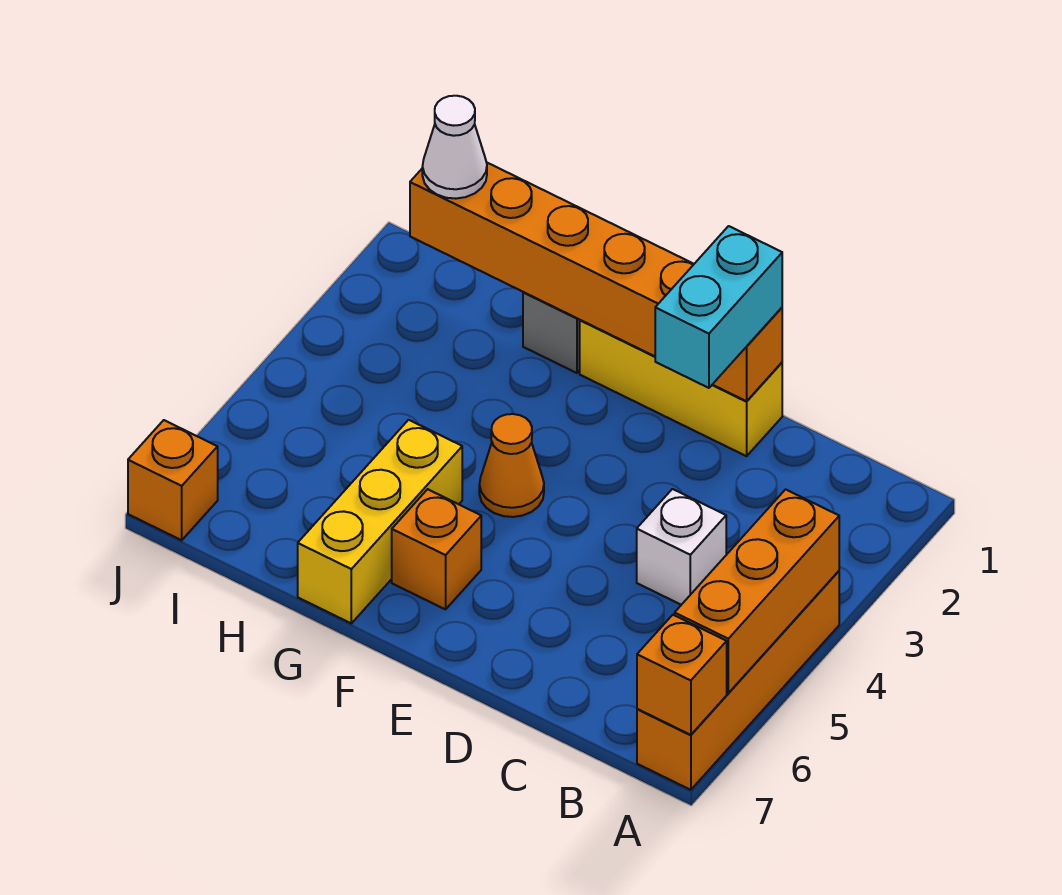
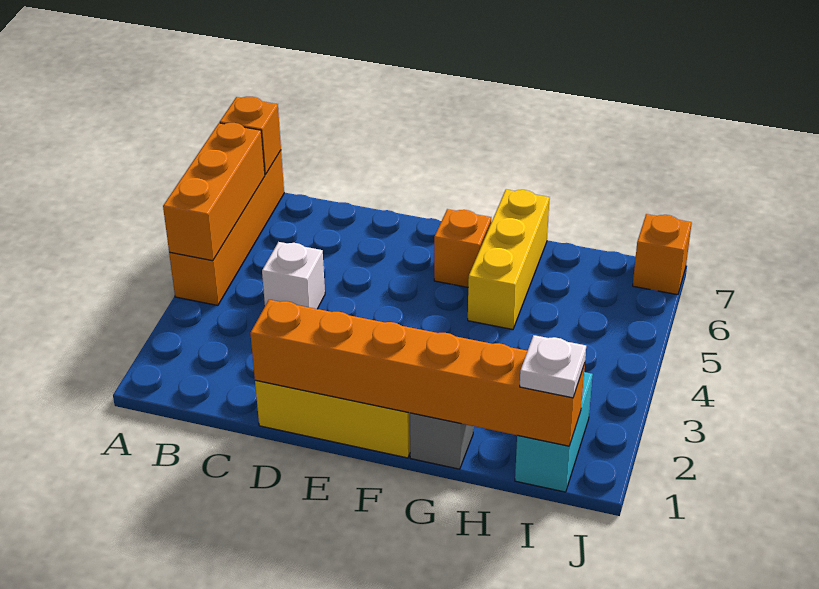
cyan brick D1:D2 level 3 -> cyan brick I1:I2 level 1
orange cone F4 level 1 -> none
white cone I1 level 3 -> white plate I1 level 3

